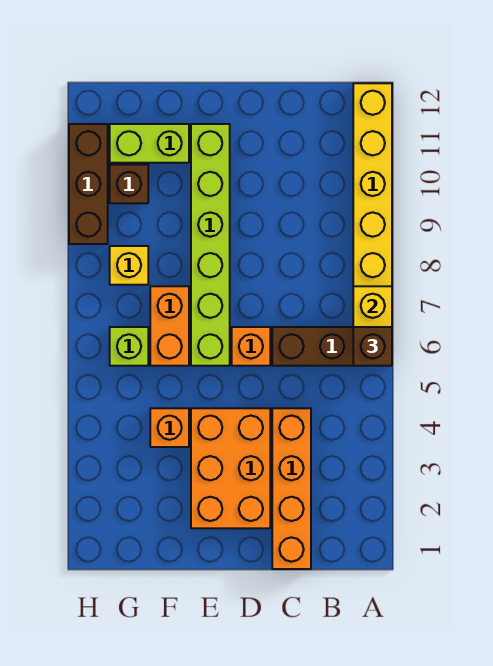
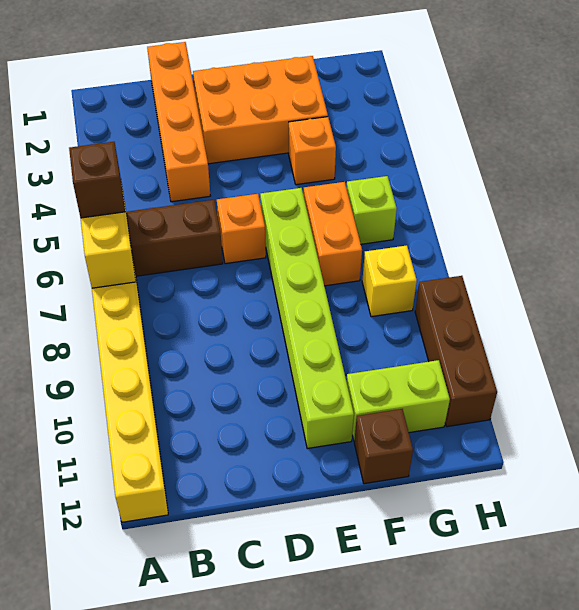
orange brick D2:E4 level 1 -> orange brick D2:F3 level 1
brown brick G10 level 1 -> brown brick F12 level 1

